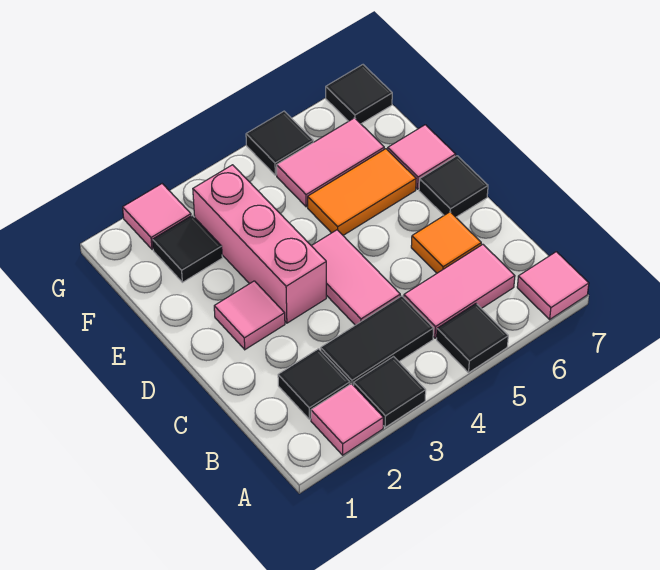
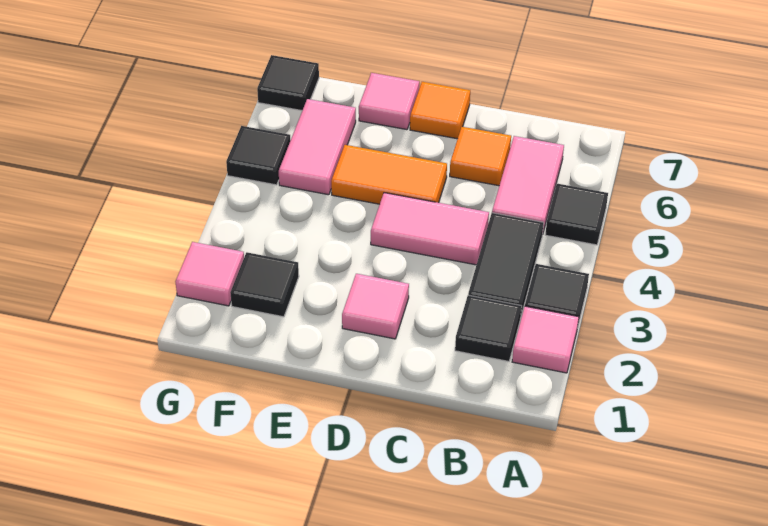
pink tile A7 level 1 -> none
pink brick D3:F3 level 1 -> none
black tile D7 level 1 -> orange tile D7 level 1
orange tile E5:E6 level 1 -> orange tile D5:E5 level 1

